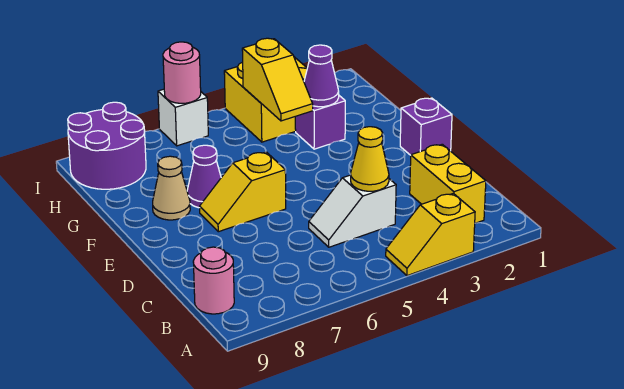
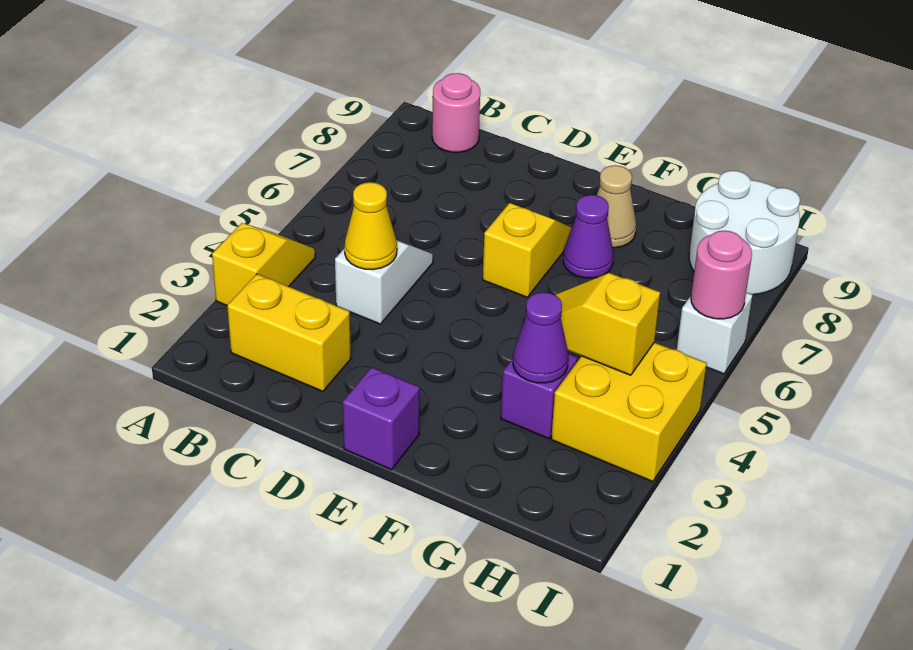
purple round brick H8:I9 level 1 -> white round brick H8:I9 level 1

